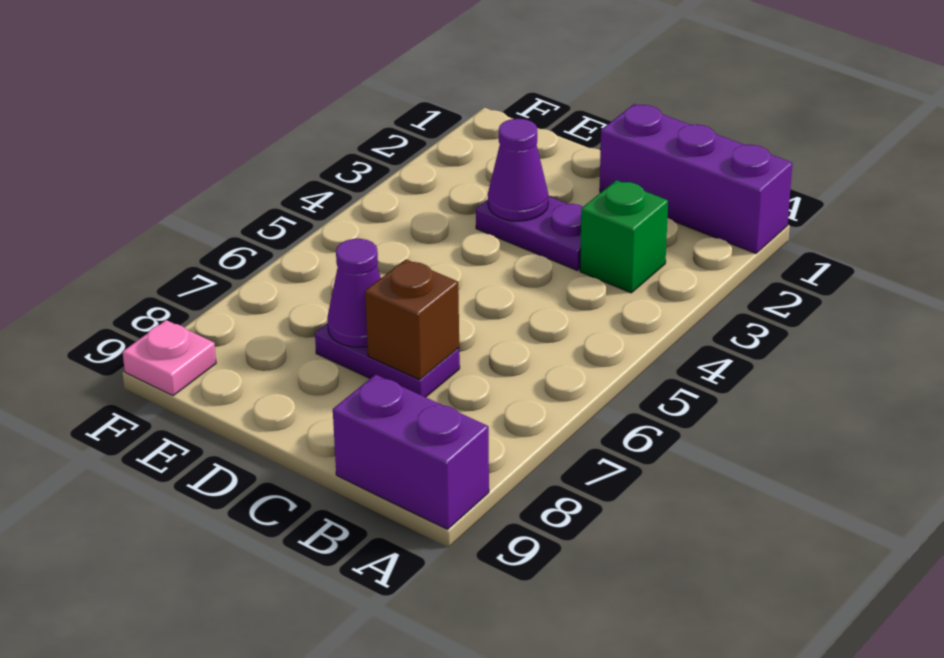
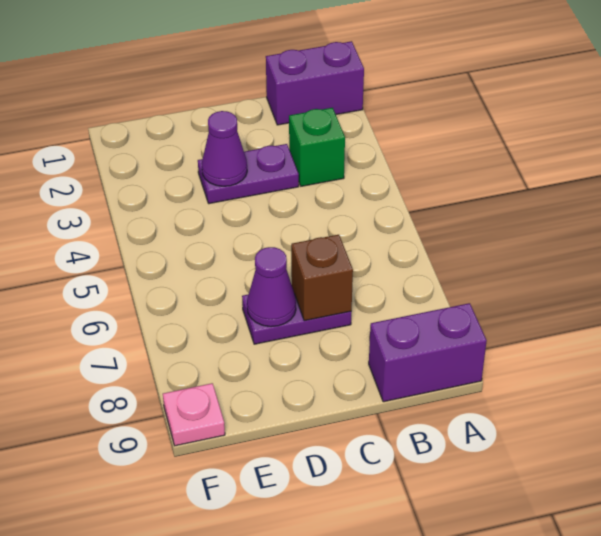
purple brick A1:C1 level 1 -> purple brick A1:B1 level 1

